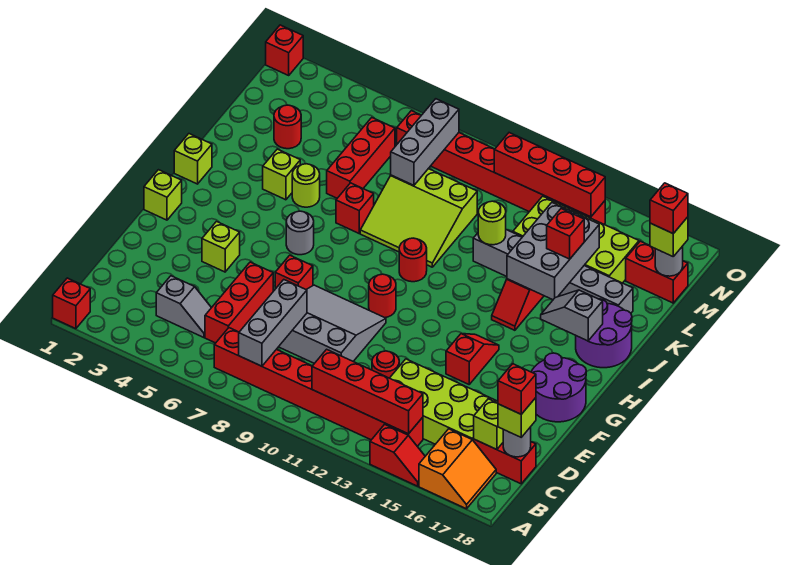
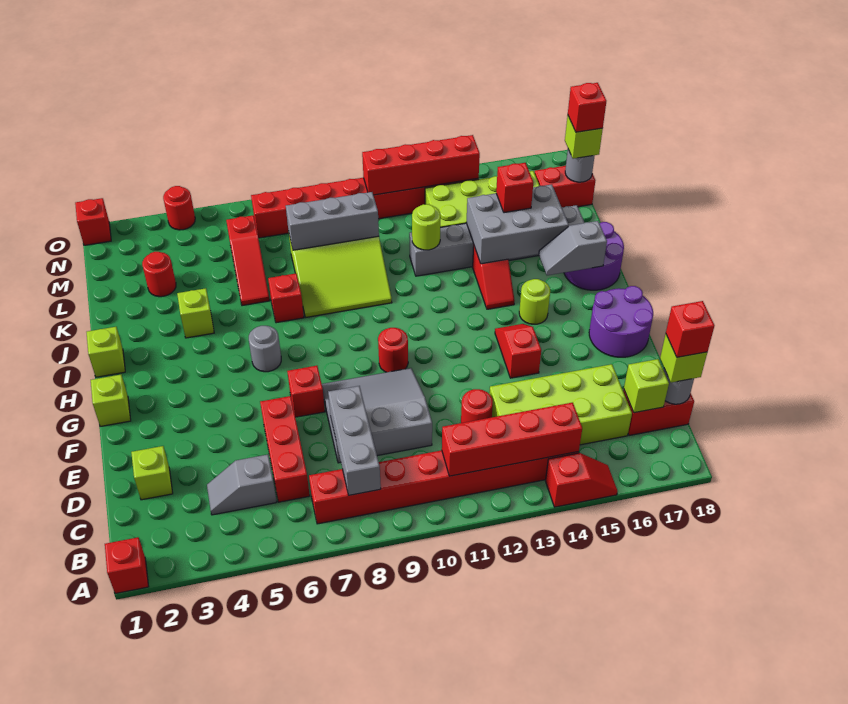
orange slope A16:B17 level 1 top 16 -> none
grey slope C4:C5 level 1 top 4 -> grey slope C4:C5 level 1 top 5
lime brick F4 level 1 -> lime brick D2 level 1
red round brick I10 level 1 -> red round brick O4 level 1
lime round brick J5 level 1 -> lime round brick H15 level 1
grey brick J14:L15 level 2 -> grey brick J14:K16 level 2
red brick K6:M6 level 1 -> red slope K6:M6 level 1 top M
grey brick L8:N8 level 2 -> grey brick L8:L10 level 2

